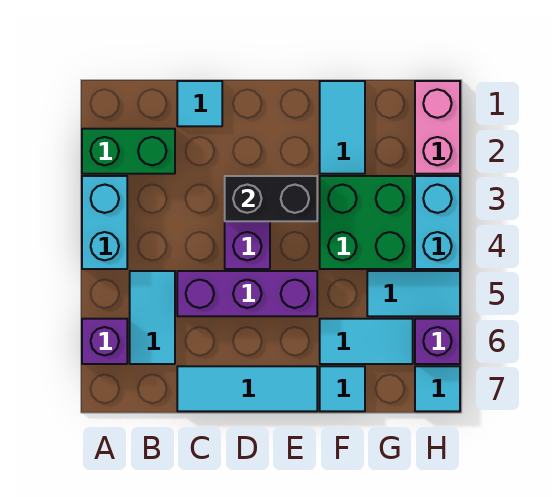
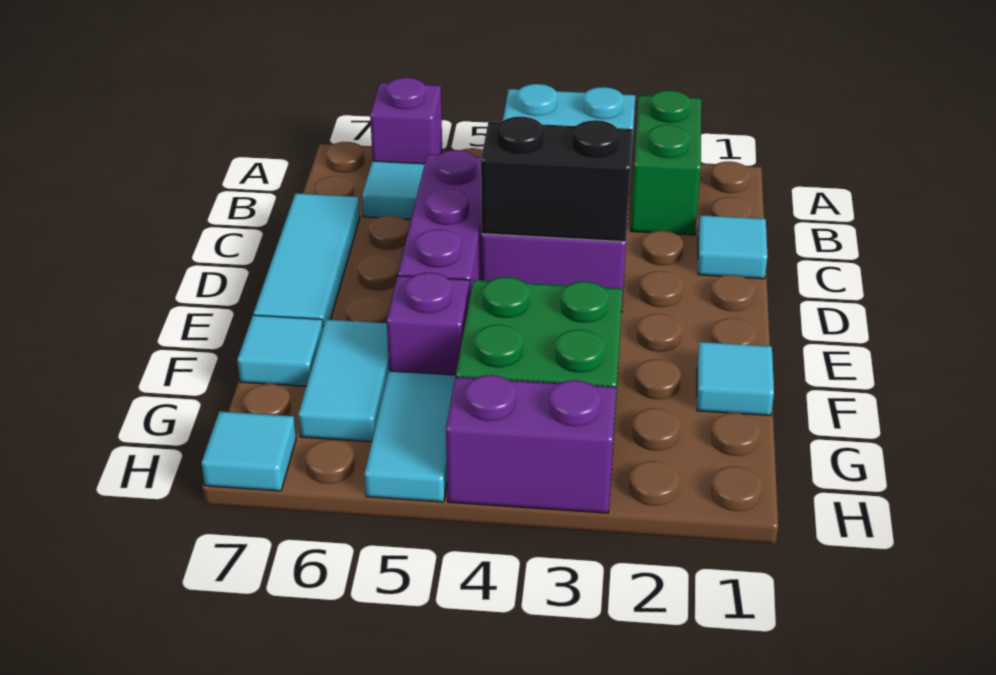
black brick D3:E3 level 2 -> black brick D3:D4 level 2
cyan tile F1:F2 level 1 -> cyan tile F1 level 1
pink brick H1:H2 level 1 -> none
cyan brick H3:H4 level 1 -> purple brick H3:H4 level 1
purple brick H6 level 1 -> purple brick F5 level 1

